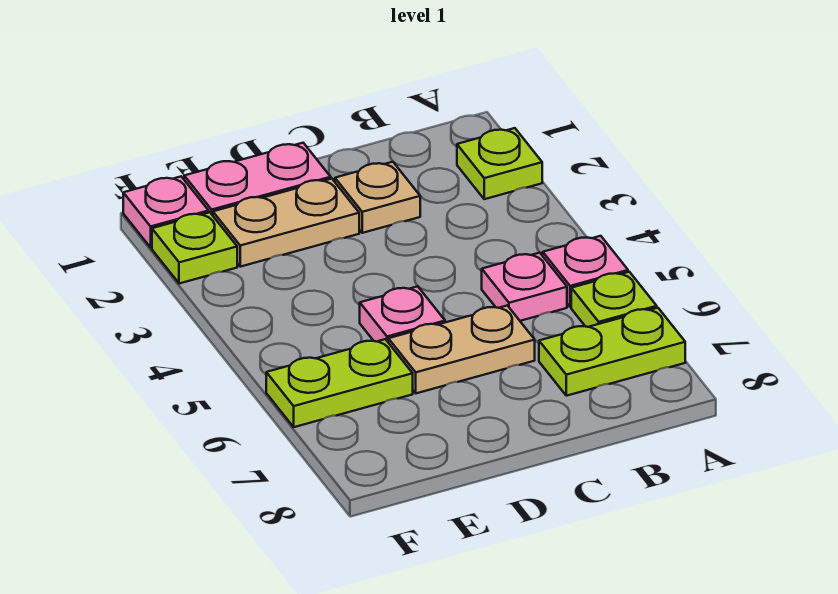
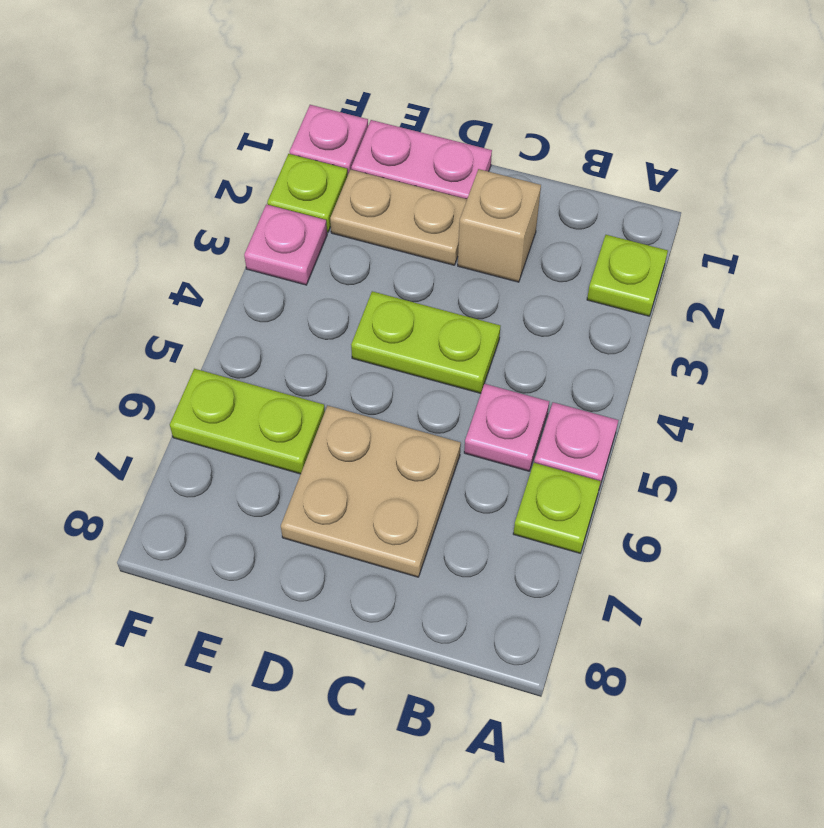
lime plate A7:B7 level 1 -> lime plate C4:D4 level 1
tan plate C2 level 1 -> tan brick C2 level 1
tan plate C6:D6 level 1 -> tan plate C6:D7 level 1
pink plate D5 level 1 -> pink plate F3 level 1

